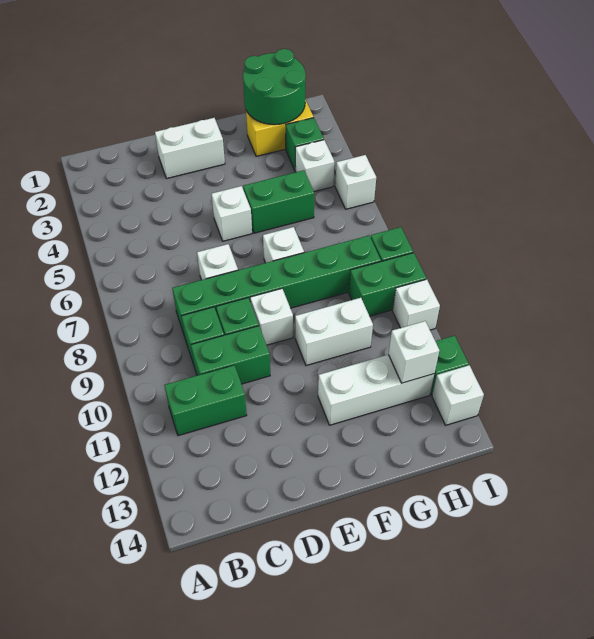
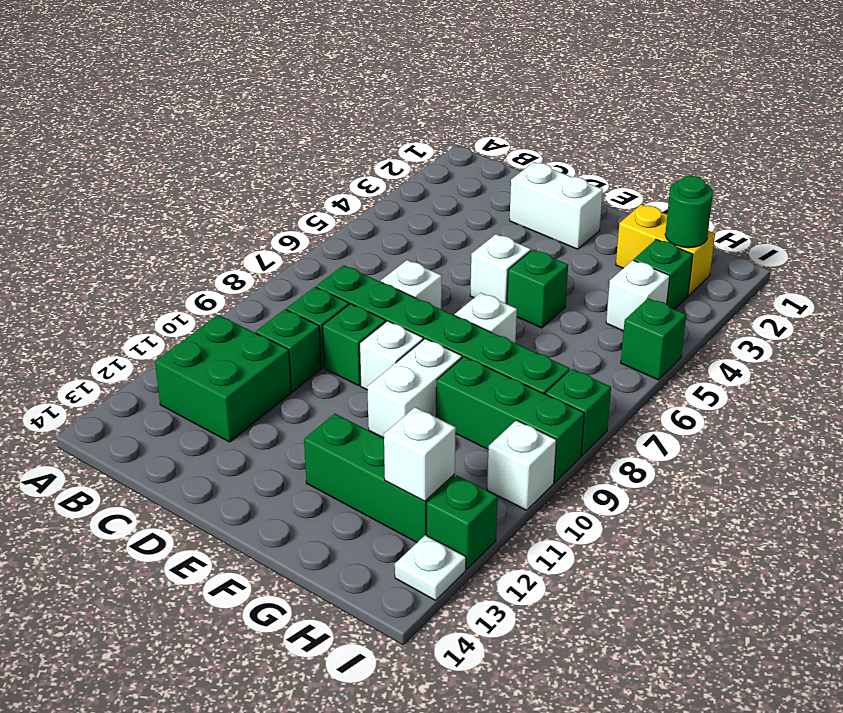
green brick B11:C11 level 1 -> green brick B11:C12 level 1
green brick C10:D10 level 1 -> green brick C10 level 1
green brick F5:G5 level 1 -> green brick F5 level 1
white brick F10:G10 level 1 -> white brick F9:F10 level 1
white brick F12:H12 level 1 -> green brick F12:H12 level 1
green round brick G1:H2 level 2 -> green round brick H2 level 2
green brick H9:I9 level 1 -> green brick G9:I9 level 1
white brick I5 level 1 -> green brick I5 level 1
white brick I13 level 1 -> white plate I13 level 1

